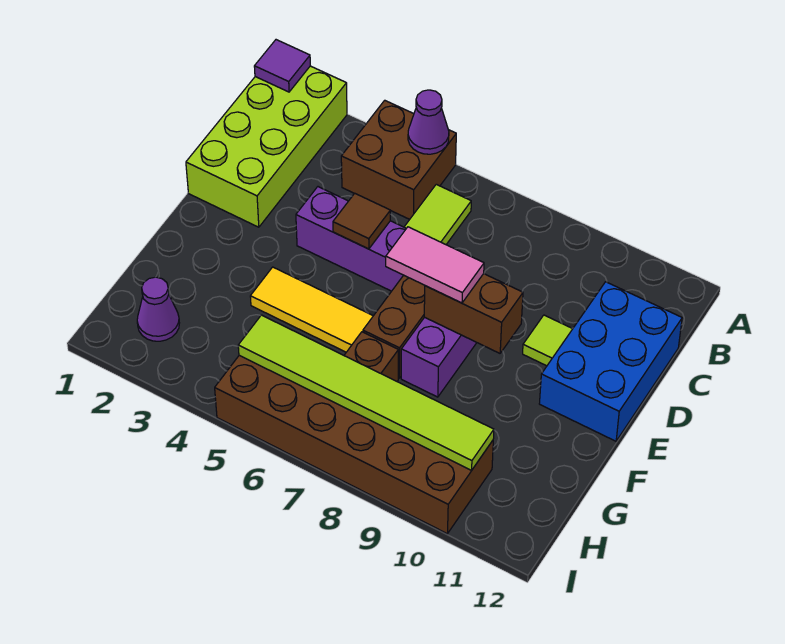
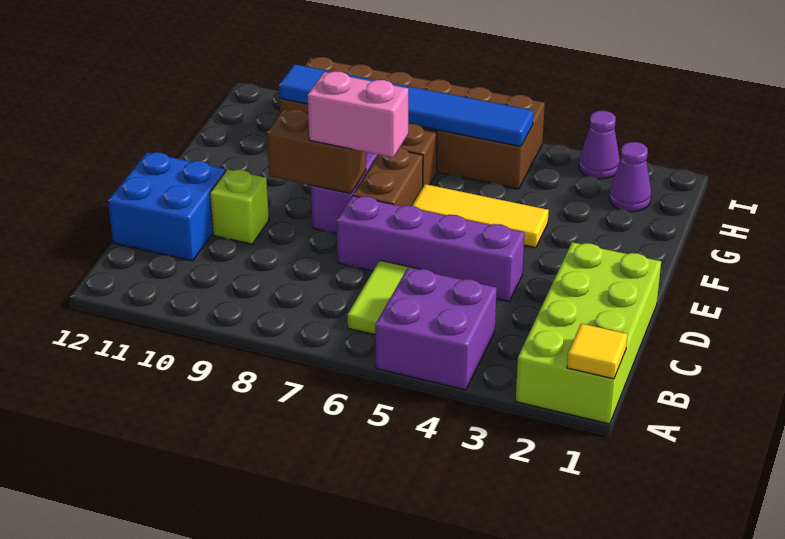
purple tile A1 level 2 -> yellow tile A1 level 2
brown brick A4:B5 level 1 -> purple brick A4:B5 level 1
purple cone A5 level 2 -> purple cone I3 level 1
blue brick C11:E12 level 1 -> blue brick C11:D12 level 1
brown tile D5 level 2 -> none
lime tile D10 level 1 -> lime brick D10 level 1
pink tile E7:E8 level 3 -> pink brick E7:E8 level 3
lime tile H5:H10 level 2 -> blue tile H5:H10 level 2

